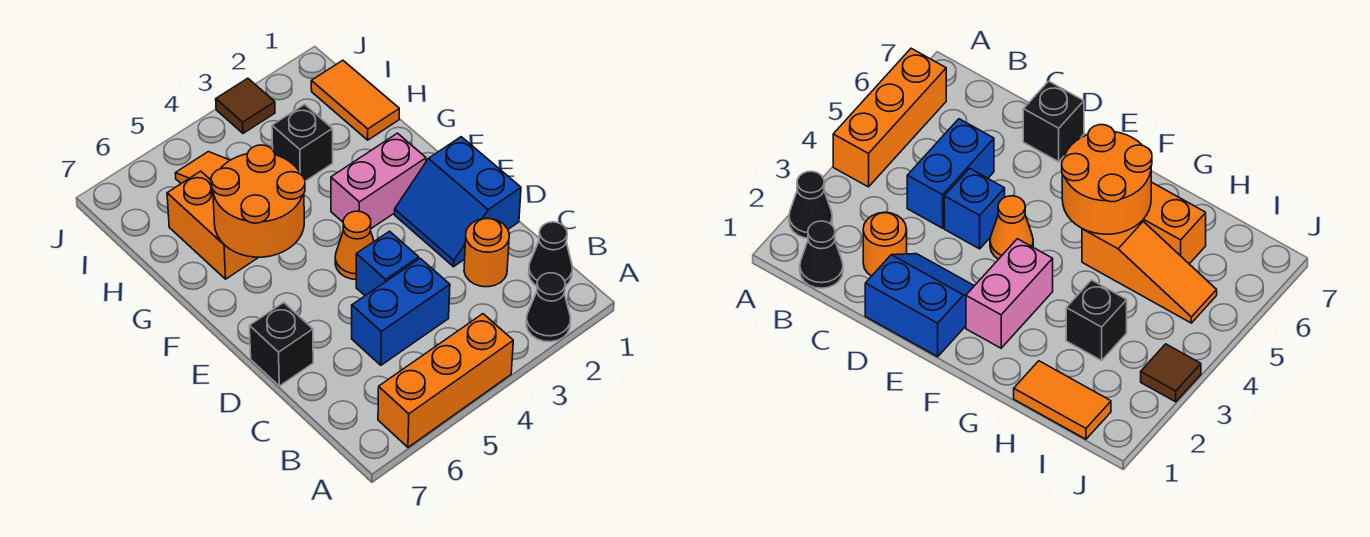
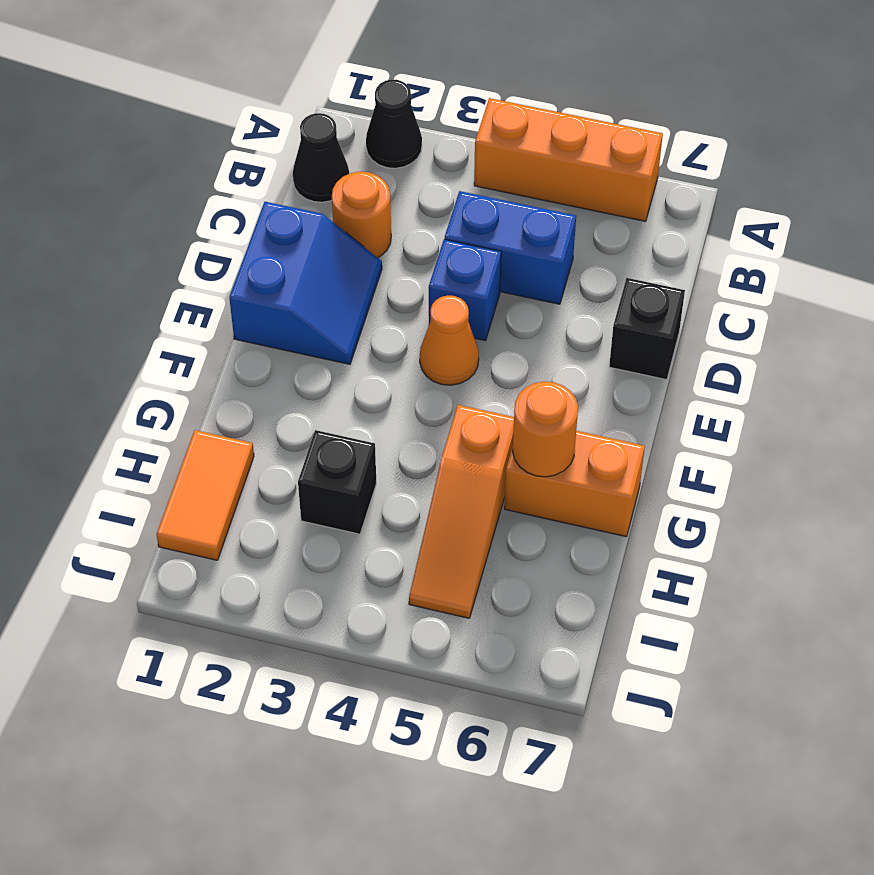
pink brick F2:F3 level 1 -> none
orange round brick F5:G6 level 2 -> orange round brick G6 level 2
orange brick G6:H6 level 1 -> orange brick G6:G7 level 1
brown tile J3 level 1 -> none

